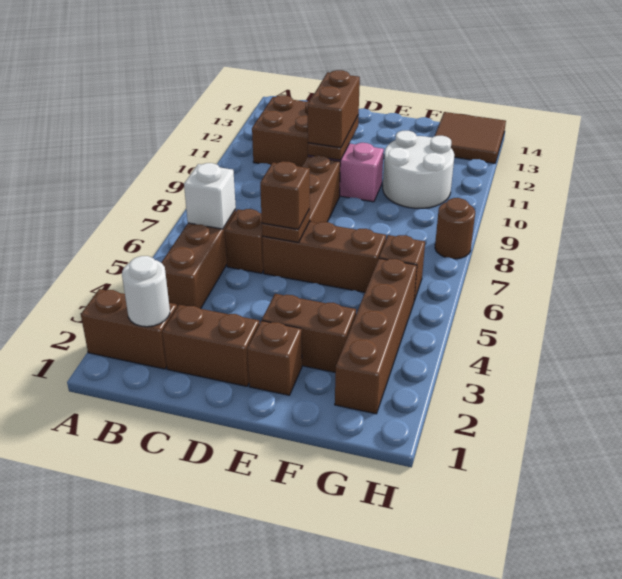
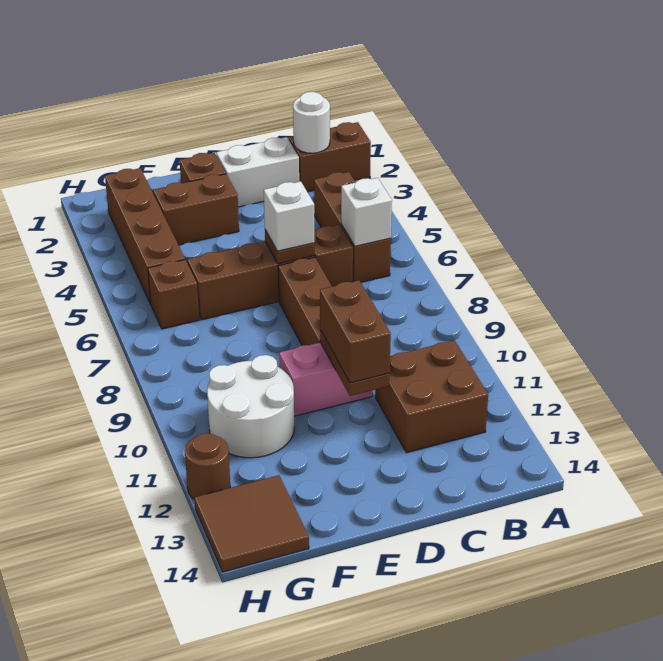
brown brick C2:D2 level 1 -> white brick C2:D2 level 1
brown brick D6 level 3 -> white brick D6 level 3
brown round brick H8 level 1 -> brown round brick H12 level 1

